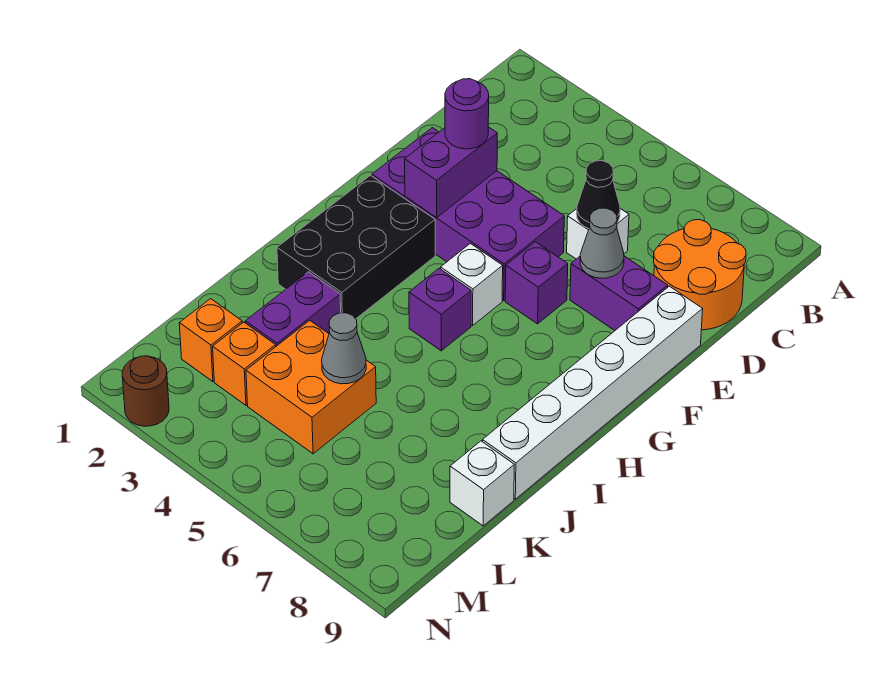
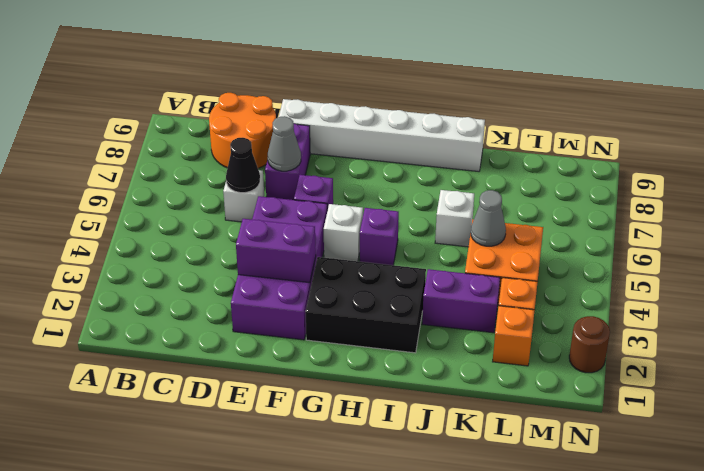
purple round brick E3 level 3 -> none
white brick K9 level 1 -> white brick J6 level 1

